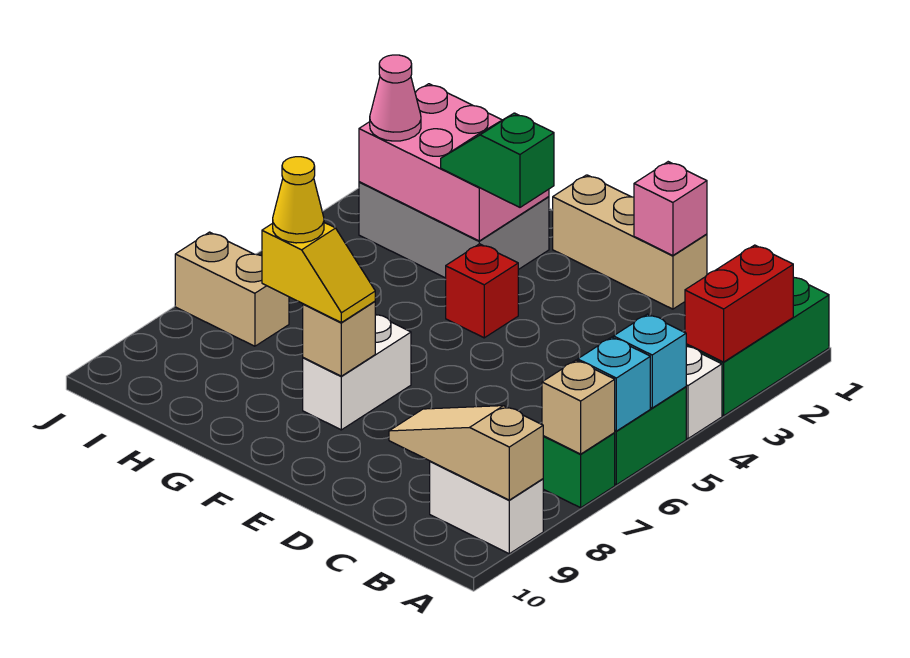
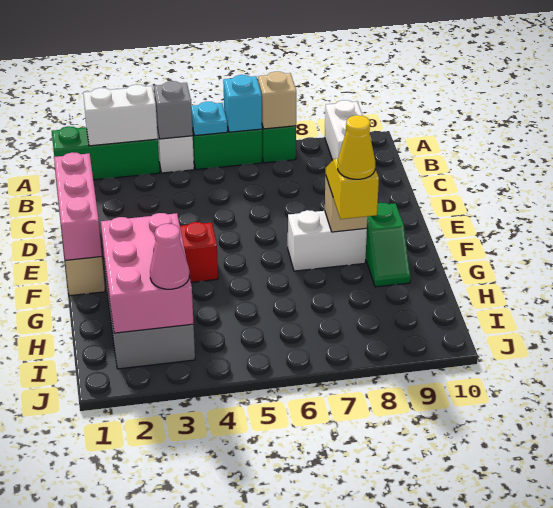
red brick A2:A3 level 2 -> white brick A2:A3 level 2
none -> grey brick A4 level 2
cyan brick A5 level 2 -> cyan plate A5 level 2
tan slope A9:C9 level 2 top A -> none
pink brick D1 level 2 -> pink brick D1:F1 level 2
green slope F3:G3 level 3 top F -> green slope F9:G9 level 1 top F
tan brick I7:J7 level 1 -> none

